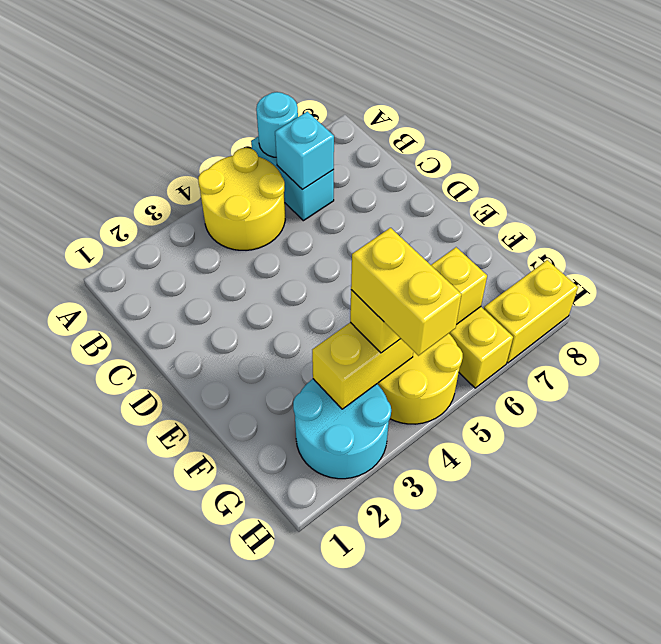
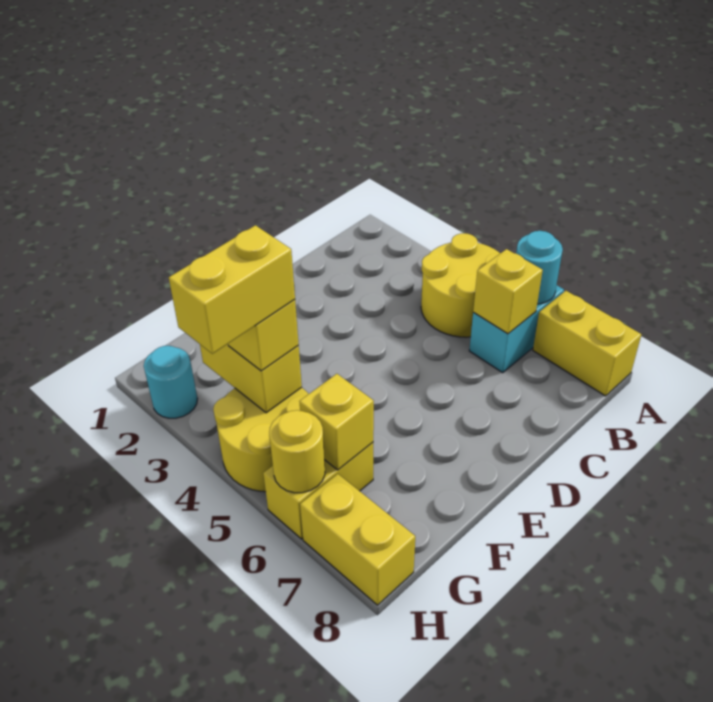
none -> yellow brick A7:A8 level 1
cyan brick B6 level 2 -> yellow brick B6 level 2
cyan round brick G2:H3 level 1 -> cyan round brick H2 level 1
none -> yellow round brick H6 level 2

